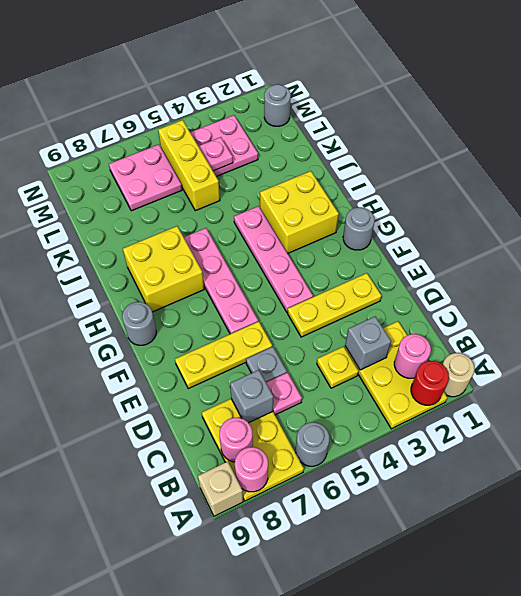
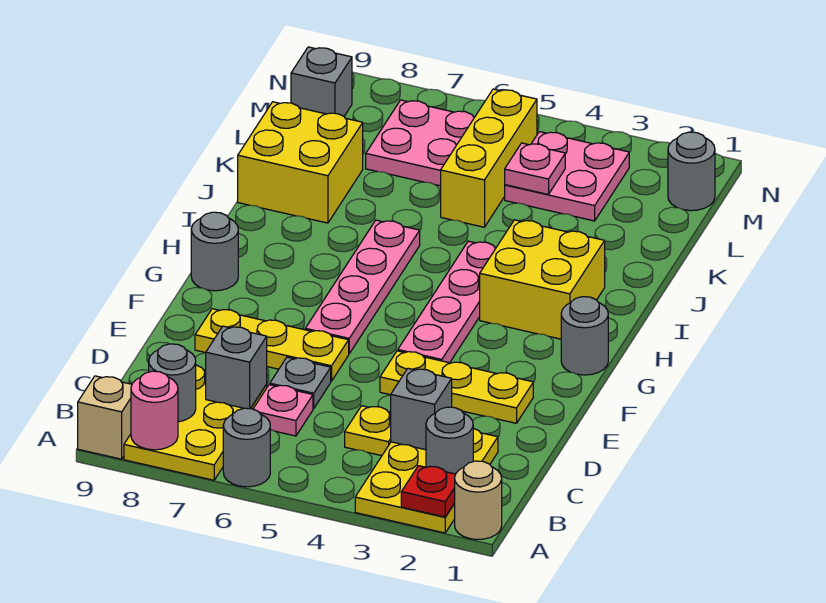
red round brick A2 level 2 -> red plate A2 level 2
pink round brick B2 level 2 -> grey round brick B2 level 2
pink round brick B8 level 2 -> grey round brick B8 level 2
yellow brick H7:I8 level 1 -> yellow brick J8:K9 level 1
none -> grey brick M9 level 1

